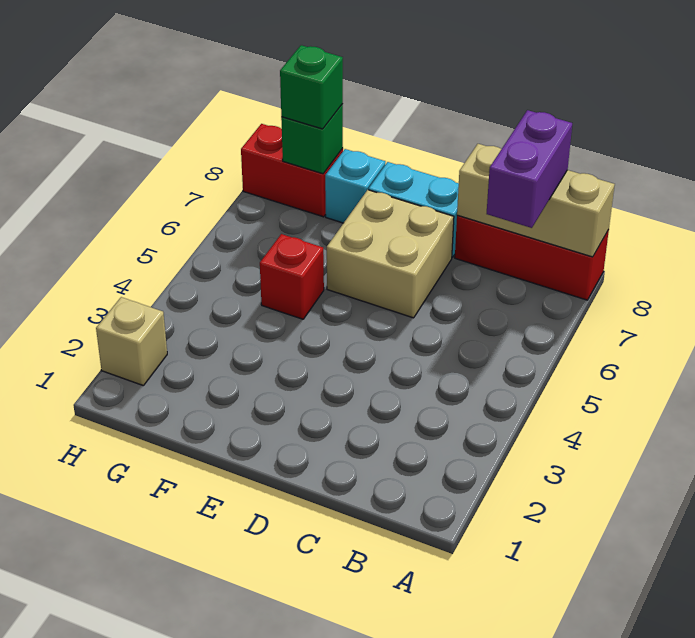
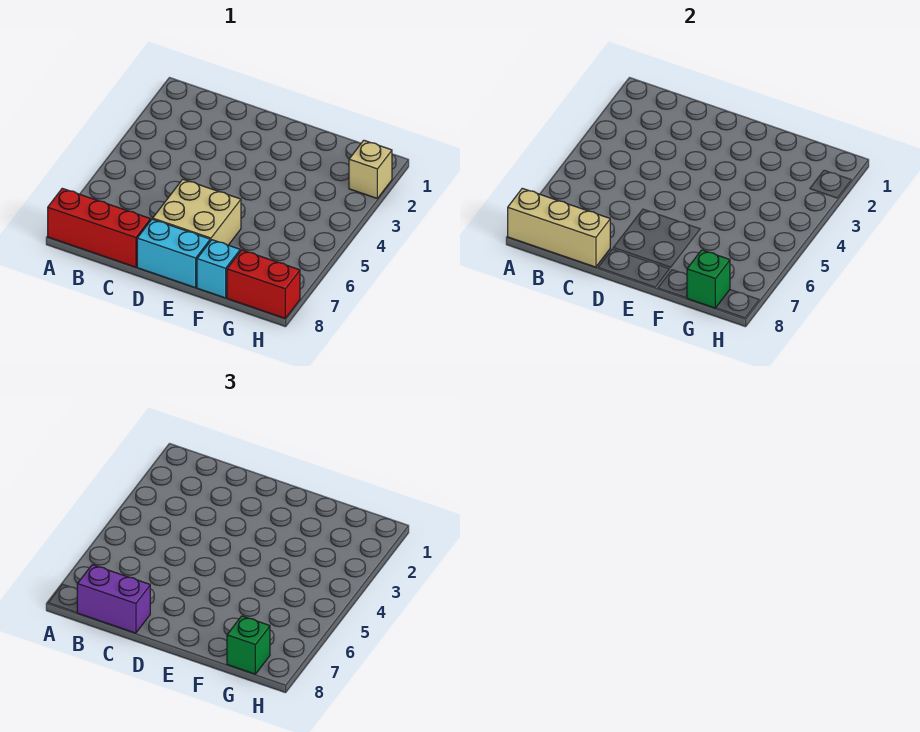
purple brick B7:B8 level 3 -> purple brick B8:C8 level 3
red brick F5 level 1 -> none

